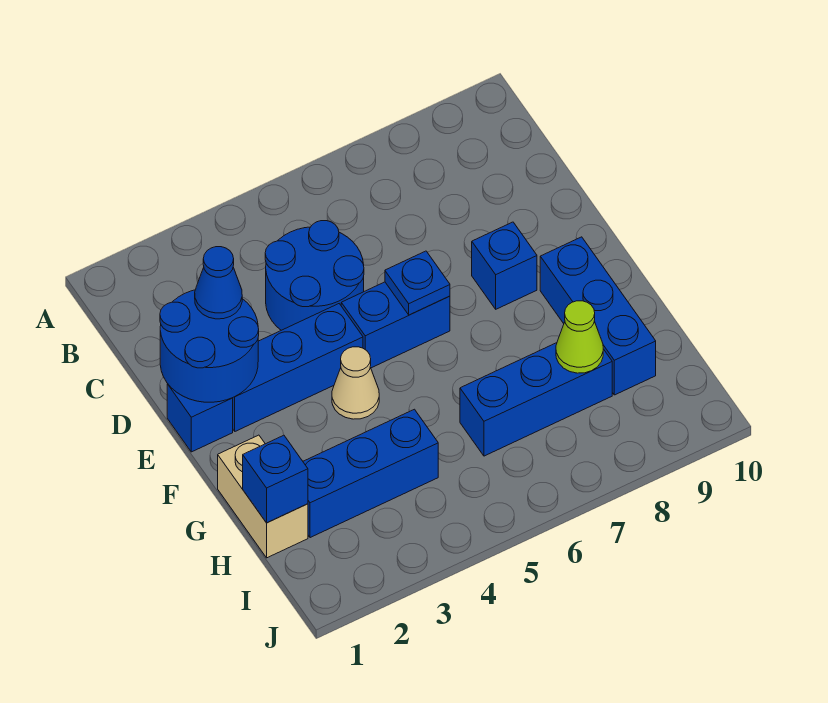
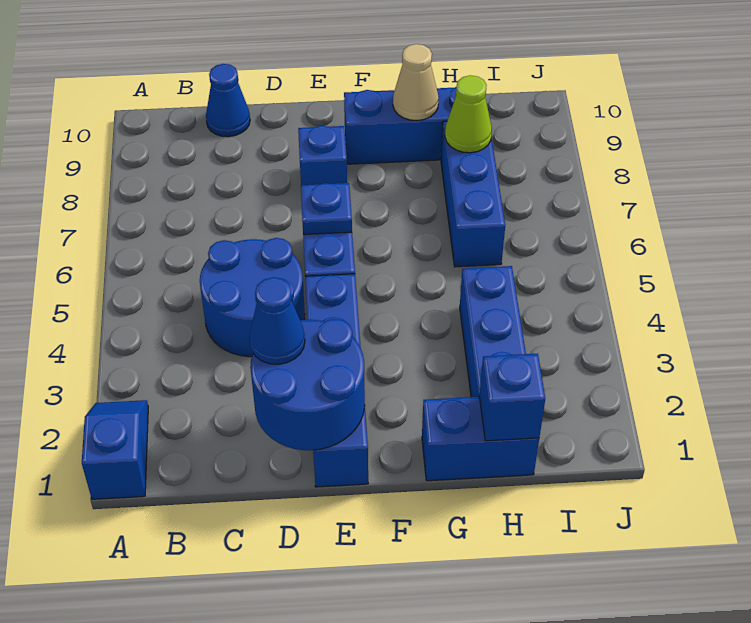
none -> blue slope A1:A2 level 1 top 1
none -> blue cone C10 level 1
tan cone F4 level 1 -> tan cone G9 level 2
tan brick G1:H1 level 1 -> blue brick G1:H1 level 1

